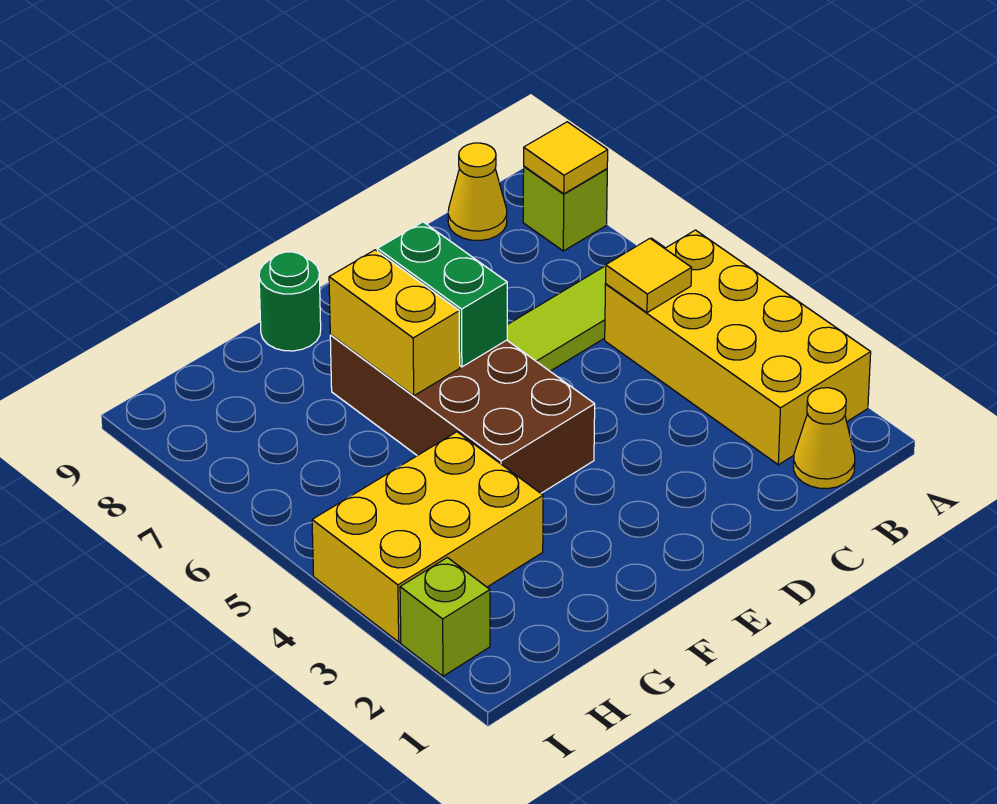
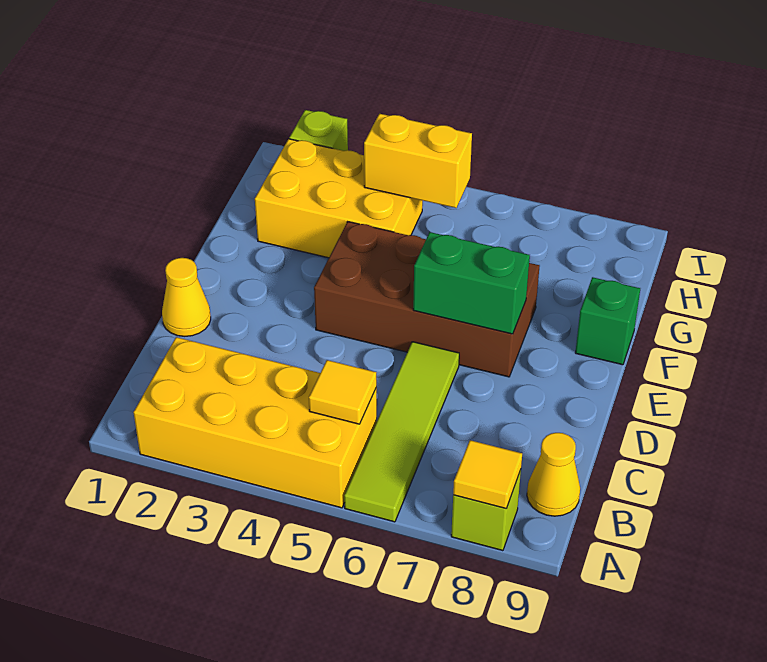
yellow cone B1 level 1 -> yellow cone D1 level 1
yellow brick F6:F7 level 2 -> yellow brick H4:H5 level 2
green round brick F9 level 1 -> green brick F9 level 1
yellow brick G3:I4 level 1 -> yellow brick G2:H4 level 1

